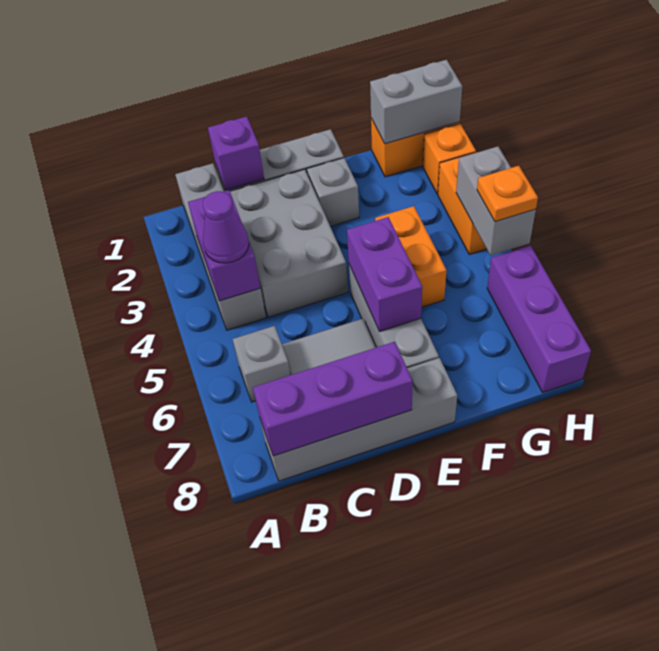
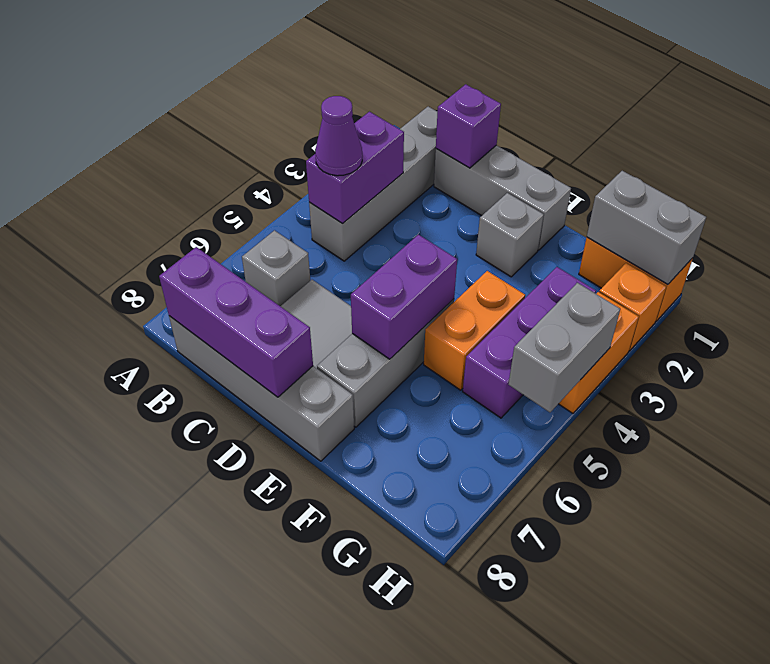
grey brick C2:D4 level 1 -> none
orange plate H5 level 3 -> none
purple brick H6:H8 level 1 -> purple brick G3:G5 level 1

